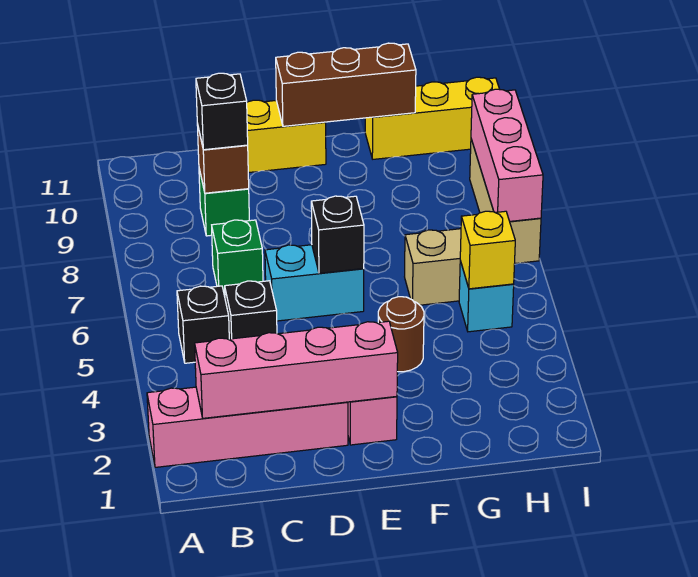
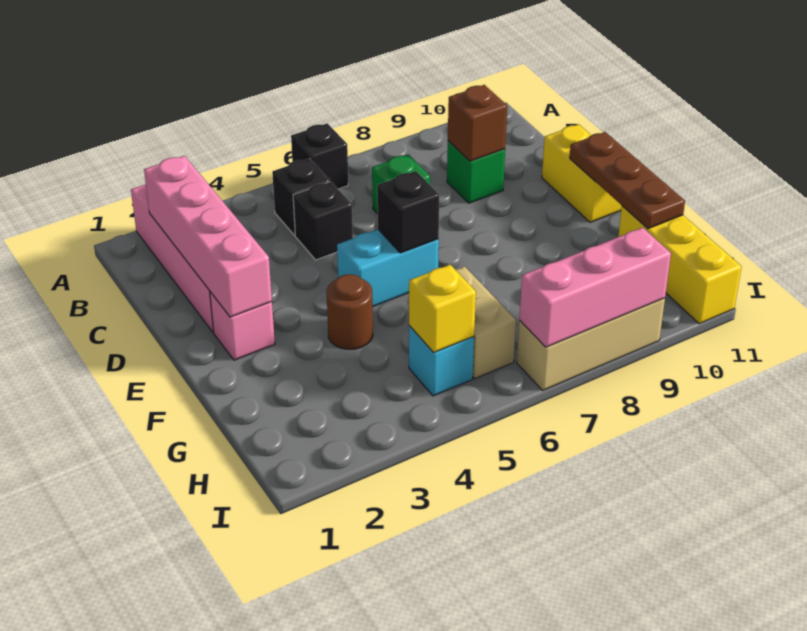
black brick C9 level 3 -> black brick A6 level 1
cyan brick D6:E6 level 1 -> cyan brick E5:E6 level 1
brown brick E11:G11 level 2 -> brown plate E11:G11 level 2

